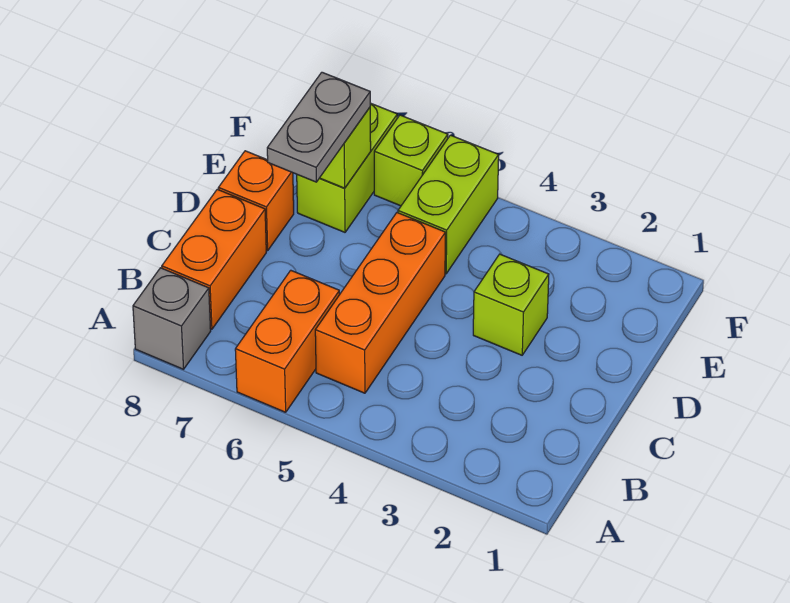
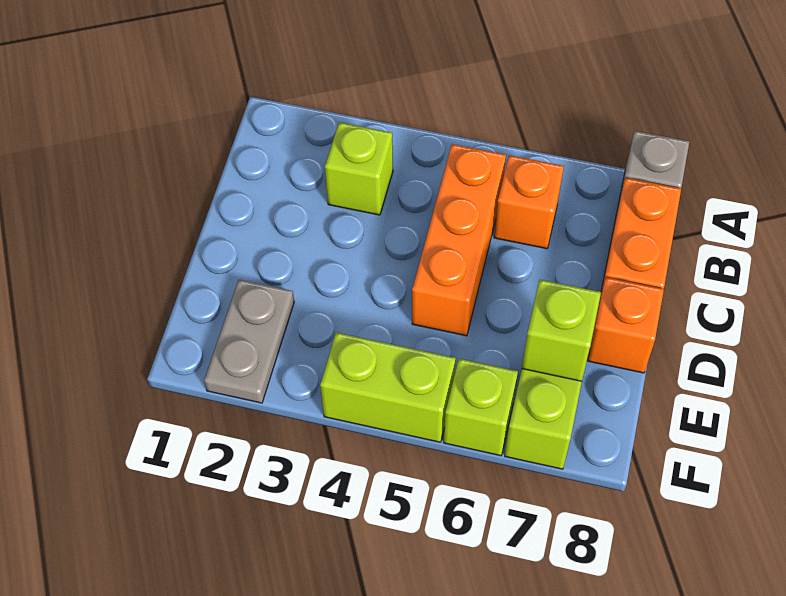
orange brick A6:B6 level 1 -> orange brick B6 level 1
lime brick D3 level 1 -> lime brick B3 level 1
grey plate D7:E7 level 3 -> grey plate E2:F2 level 1
lime brick E5:F5 level 1 -> lime brick F4:F5 level 1

